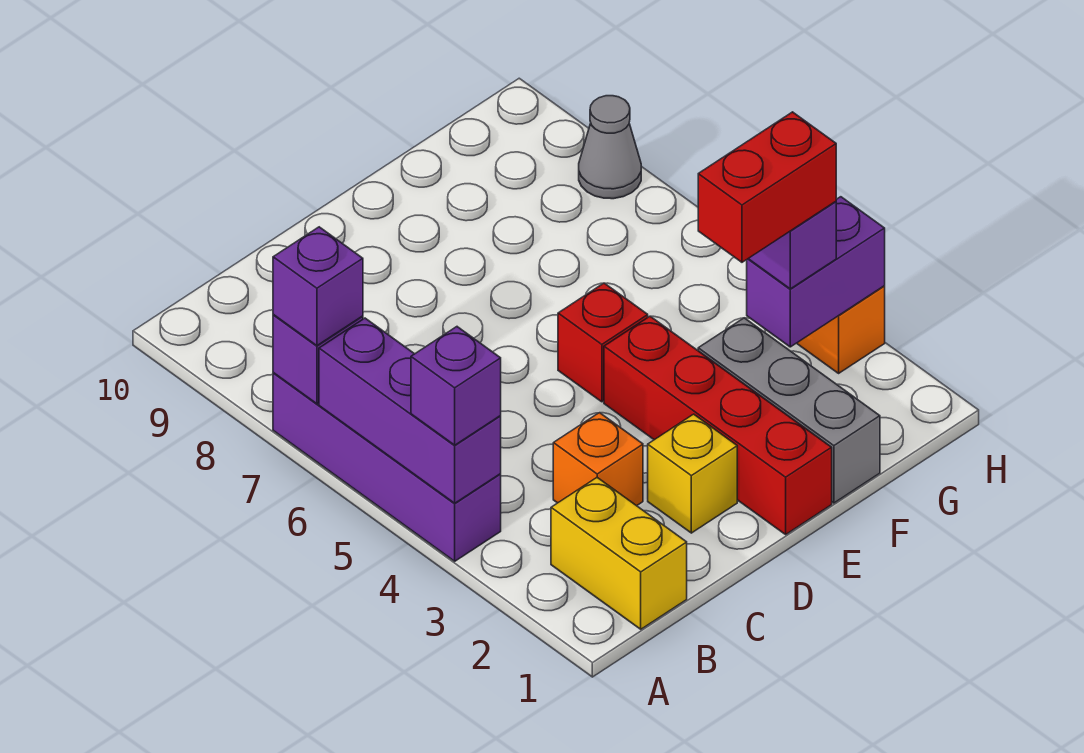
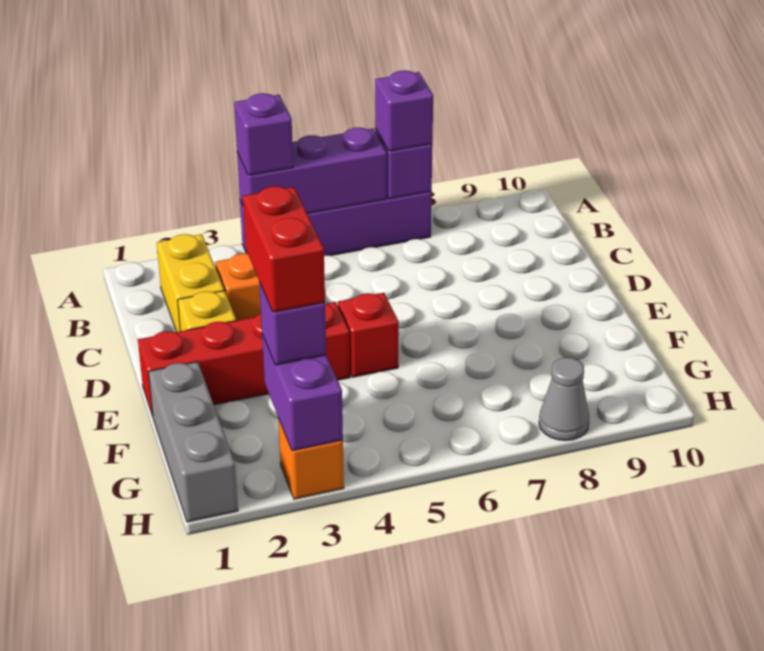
yellow brick B1:B2 level 1 -> yellow brick B2:C2 level 1
grey brick F1:F3 level 1 -> grey brick F1:H1 level 1

